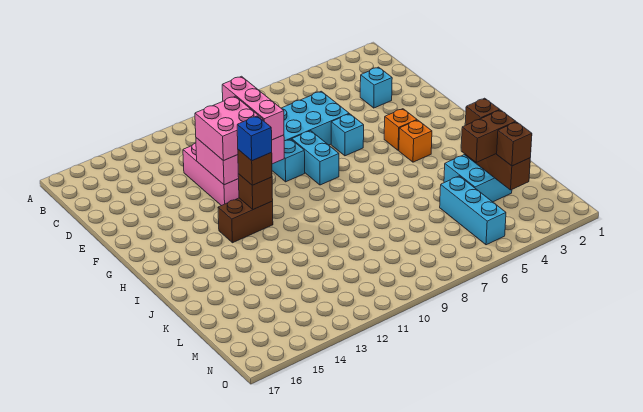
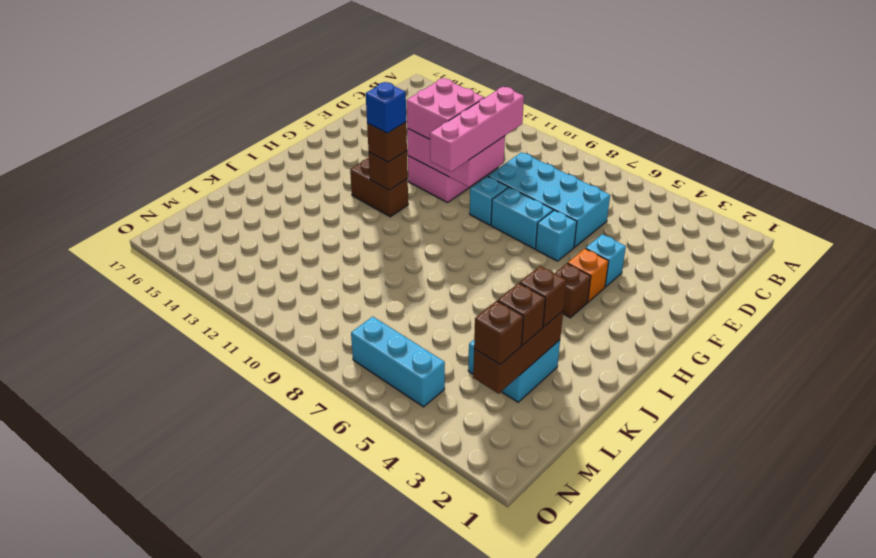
cyan brick D3 level 1 -> cyan brick F4 level 1
pink brick D10:F10 level 3 -> pink brick D10:G10 level 3
cyan brick F8:G8 level 1 -> cyan brick F7:F8 level 1
orange brick H4 level 1 -> brown brick H4 level 1
brown brick L3:L4 level 3 -> brown brick L3 level 3
cyan brick L5:N5 level 1 -> cyan brick N5:N7 level 1

